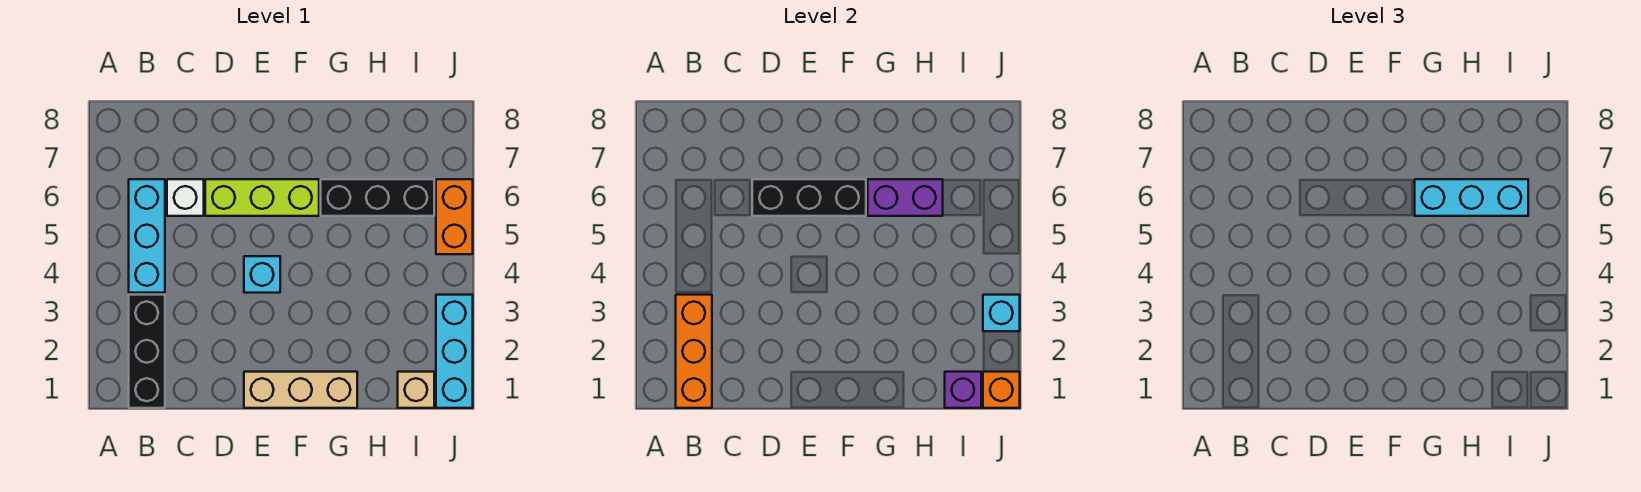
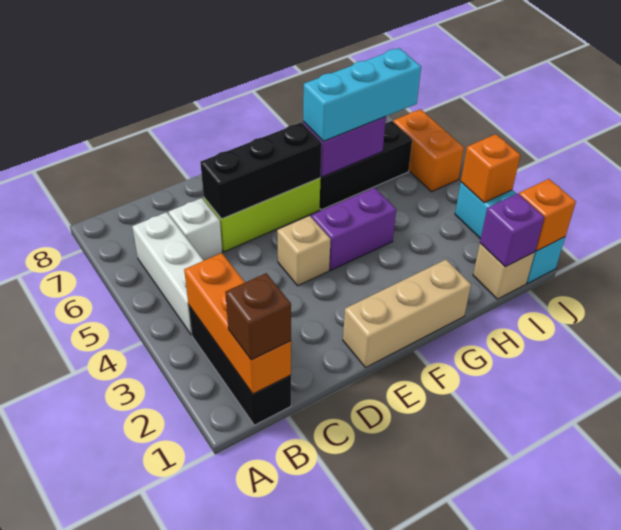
none -> brown brick B1 level 3
cyan brick B4:B6 level 1 -> white brick B4:B6 level 1
cyan brick E4 level 1 -> tan brick E4 level 1
none -> purple brick F4:G4 level 1
cyan brick J3 level 2 -> orange brick J3 level 2

